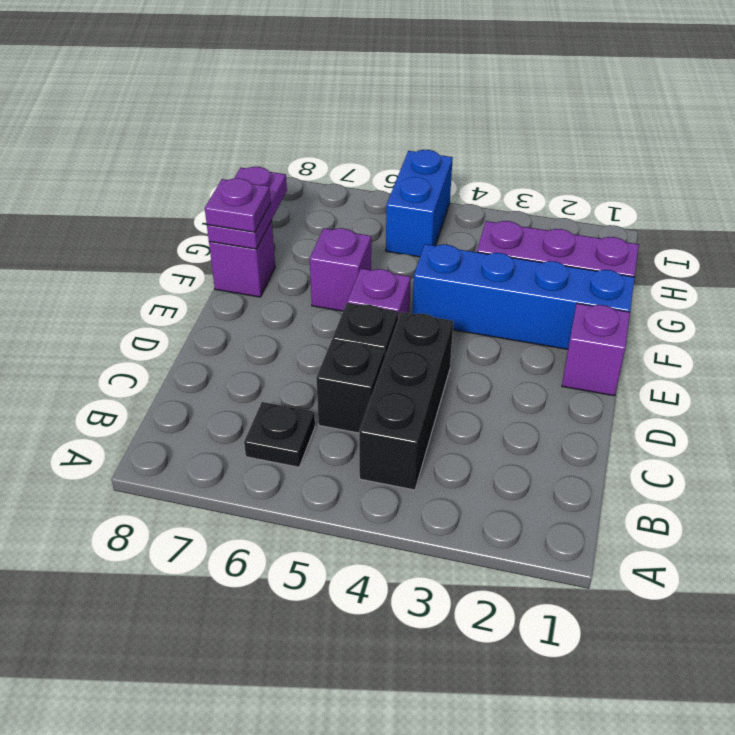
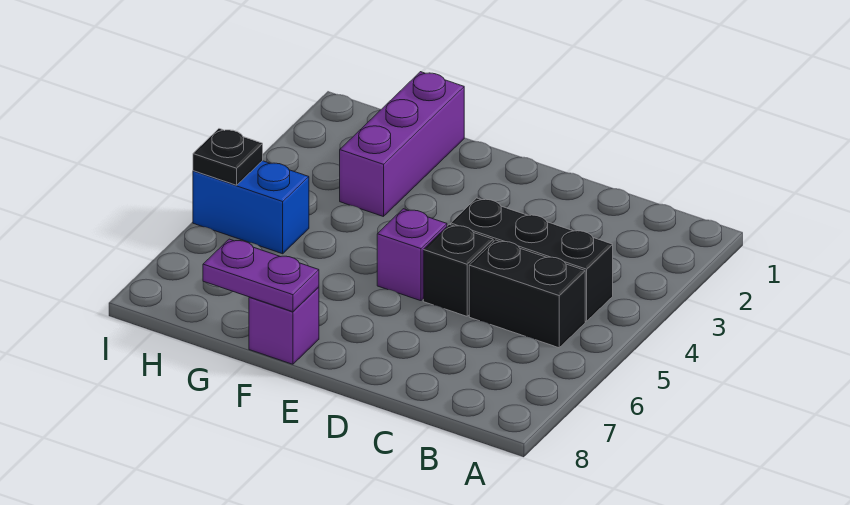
black plate B6 level 1 -> black plate I5 level 2
black brick C5 level 1 -> black brick B5:C5 level 1
purple brick E1 level 1 -> none
blue brick F1:F4 level 1 -> none
purple brick F6 level 1 -> none
purple plate F8 level 3 -> none

